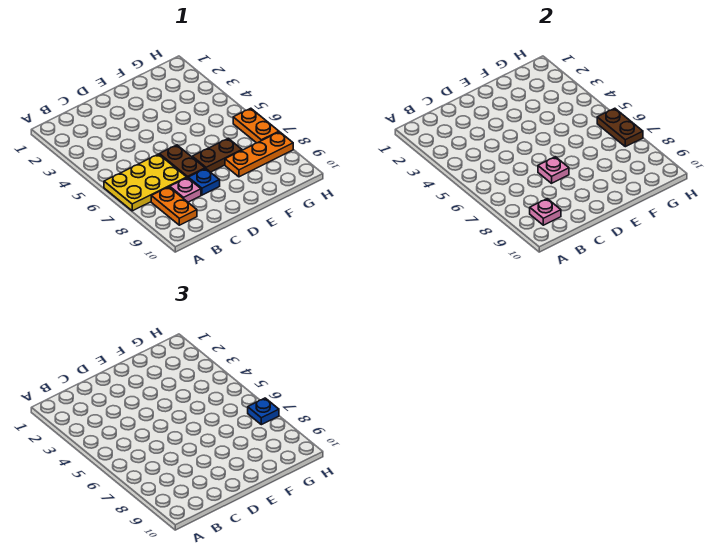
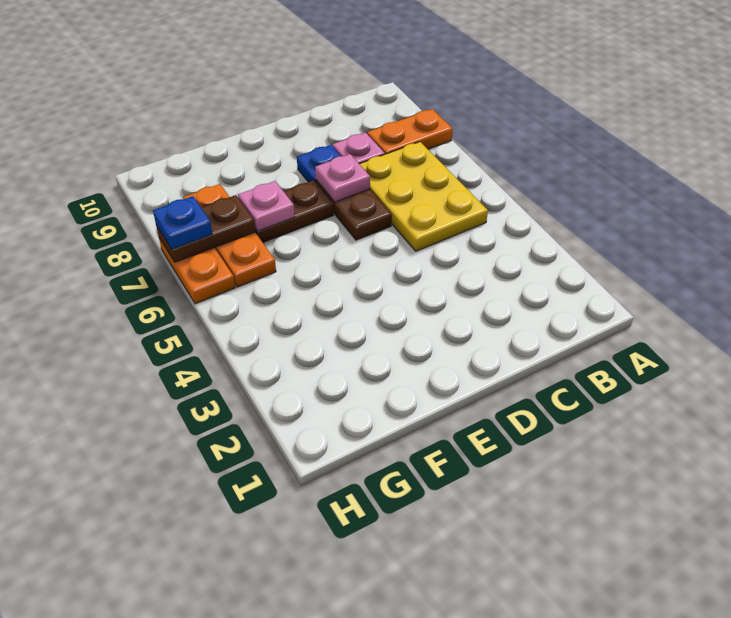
yellow plate A6:C7 level 1 -> yellow plate B5:C7 level 1
orange plate B8:B9 level 1 -> orange plate A8:B8 level 1
pink plate B9 level 2 -> pink plate F7 level 2
orange plate F8:H8 level 1 -> orange plate G6:G8 level 1
brown plate H6:H7 level 2 -> brown plate G7:H7 level 2

